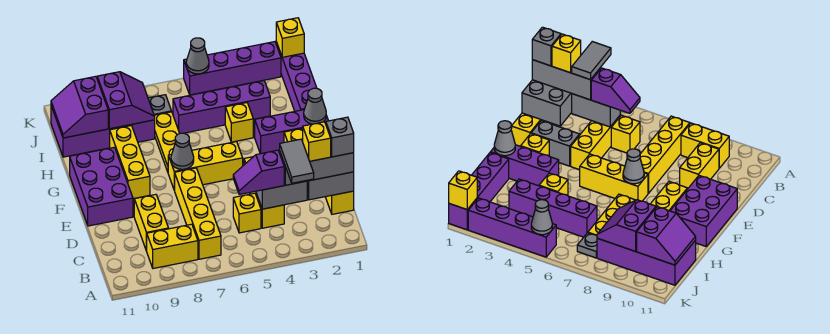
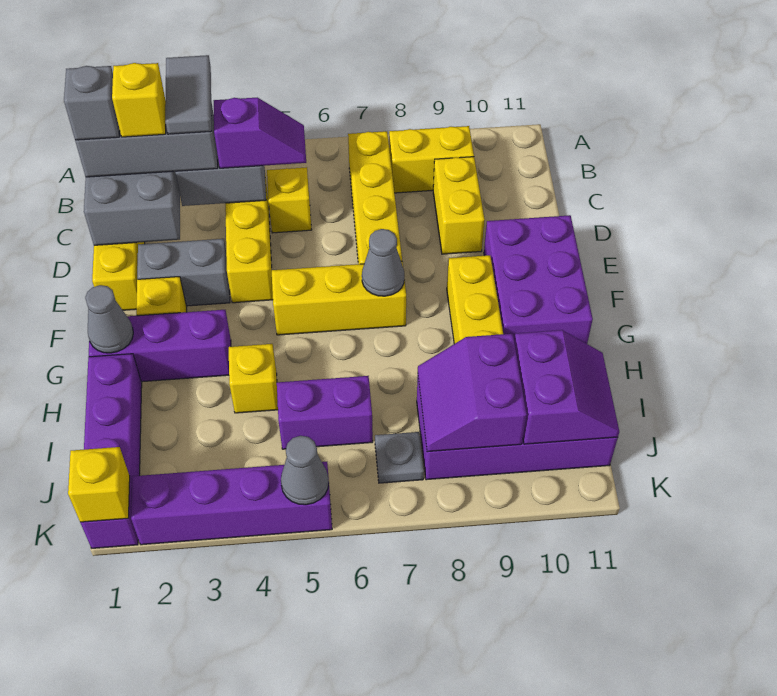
yellow plate G7:I7 level 1 -> none
purple brick I3:I6 level 1 -> purple brick I5:I6 level 1

